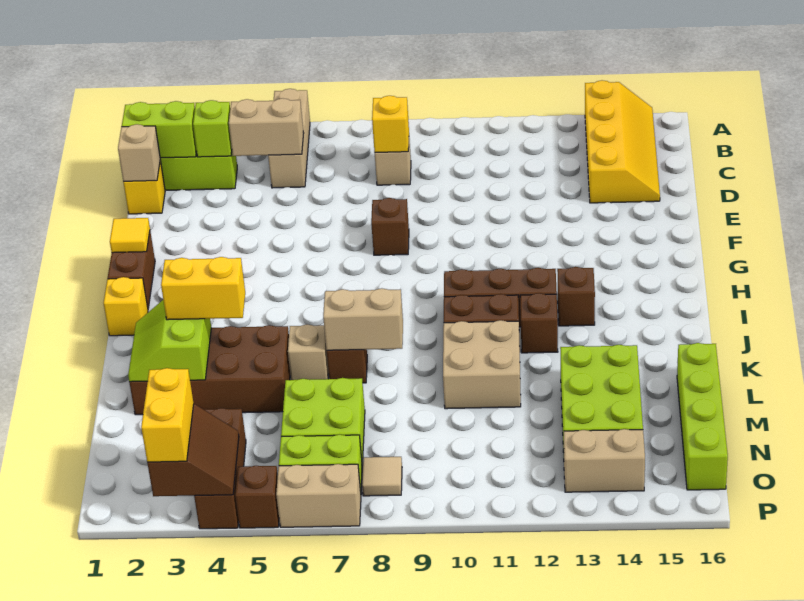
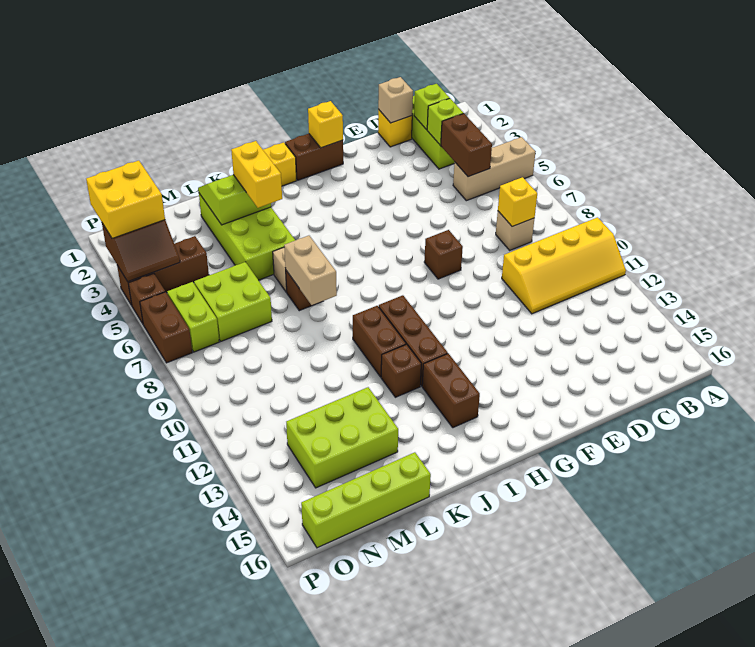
yellow slope A14:D15 level 1 top 14 -> yellow slope A10:D11 level 1 top 10
lime brick C1:C2 level 2 -> lime brick C2 level 2
tan brick C4:C5 level 2 -> brown brick C4:C5 level 2
yellow tile G1 level 2 -> yellow brick G1 level 2
brown brick I13 level 1 -> brown brick I13:I14 level 1
brown brick K2:L5 level 1 -> lime brick K2:L5 level 1
tan brick K10:L11 level 1 -> none
yellow brick O3:P3 level 3 -> yellow brick O2:P3 level 3
tan tile O8 level 1 -> none
tan brick O13:O14 level 1 -> none
tan brick P6:P7 level 1 -> brown brick P6:P7 level 1

